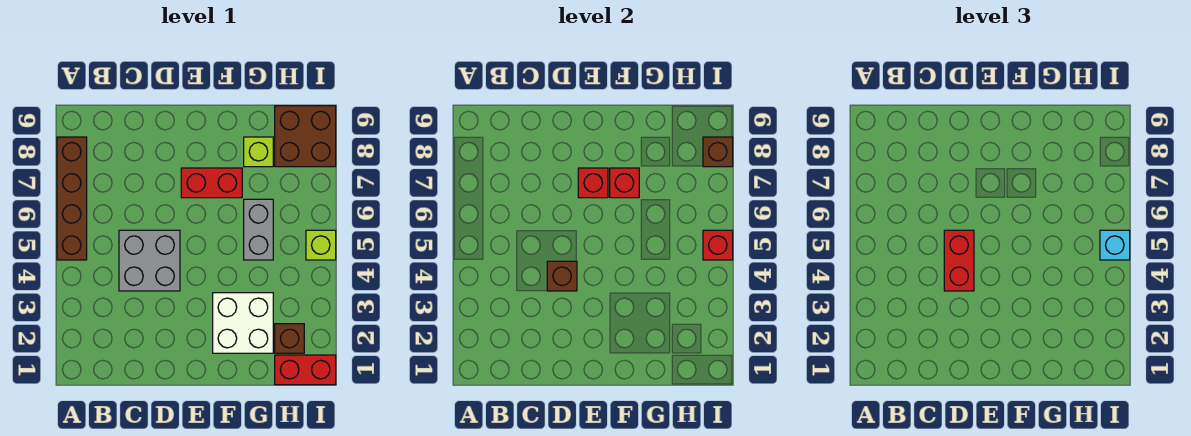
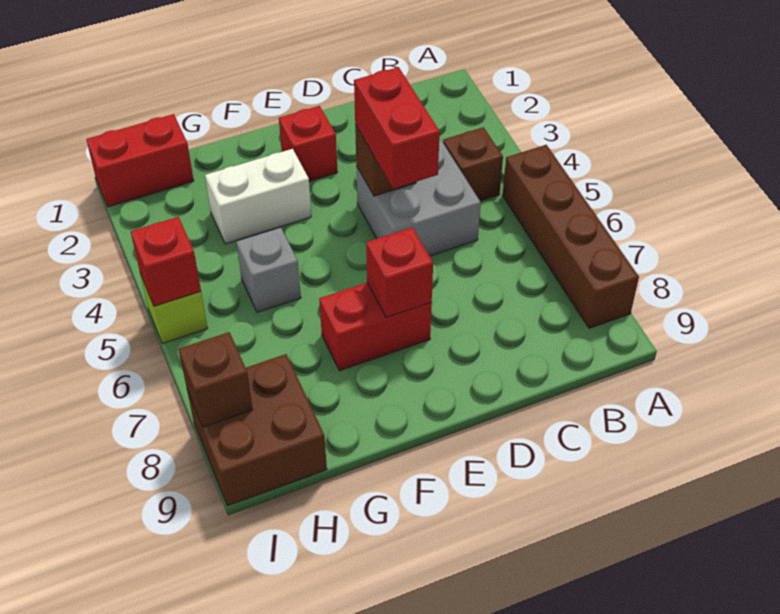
white brick F2:G3 level 1 -> white brick F3:G3 level 1
red brick F7 level 2 -> red brick E2 level 1
grey brick G5:G6 level 1 -> grey brick G5 level 1
lime brick G8 level 1 -> none
brown brick H2 level 1 -> brown brick B4 level 1
cyan brick I5 level 3 -> none

